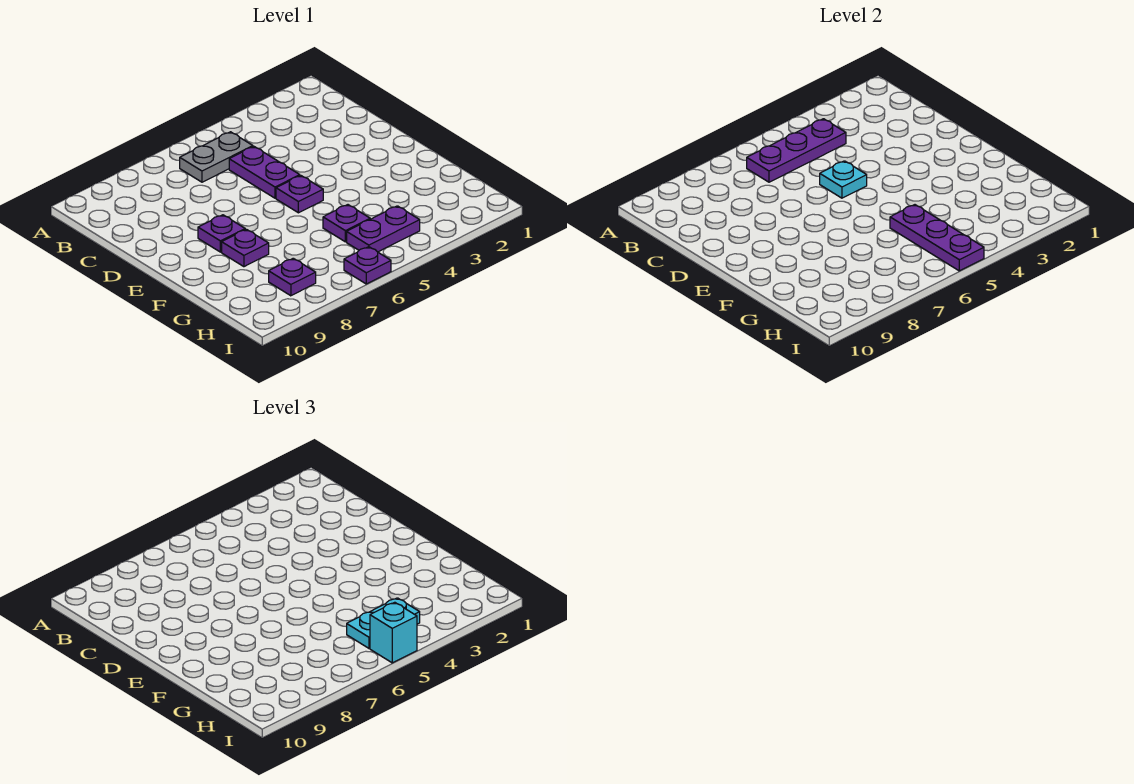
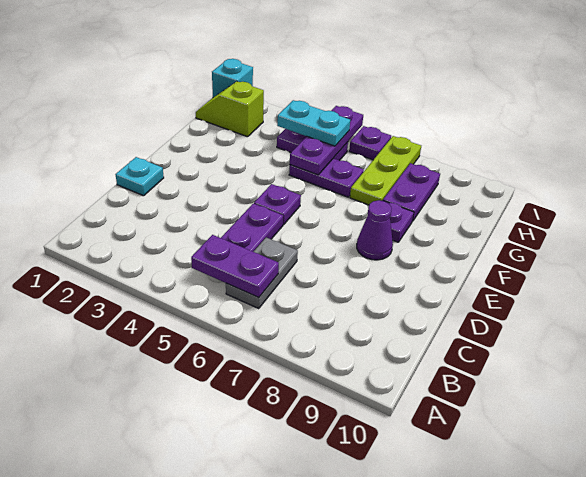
purple plate B4:B6 level 2 -> purple plate B5:B6 level 2
grey plate B5:B6 level 1 -> grey plate B6:C6 level 1
cyan plate D5 level 2 -> cyan plate D1 level 1
purple plate E8 level 1 -> purple cone E8 level 1
purple plate G5 level 1 -> purple plate G5:G6 level 1
none -> lime plate G7:I7 level 1
none -> lime slope H1:H2 level 1 top 2
purple plate H8 level 1 -> purple plate G8:H8 level 1
cyan brick I5 level 3 -> cyan brick I1 level 1

